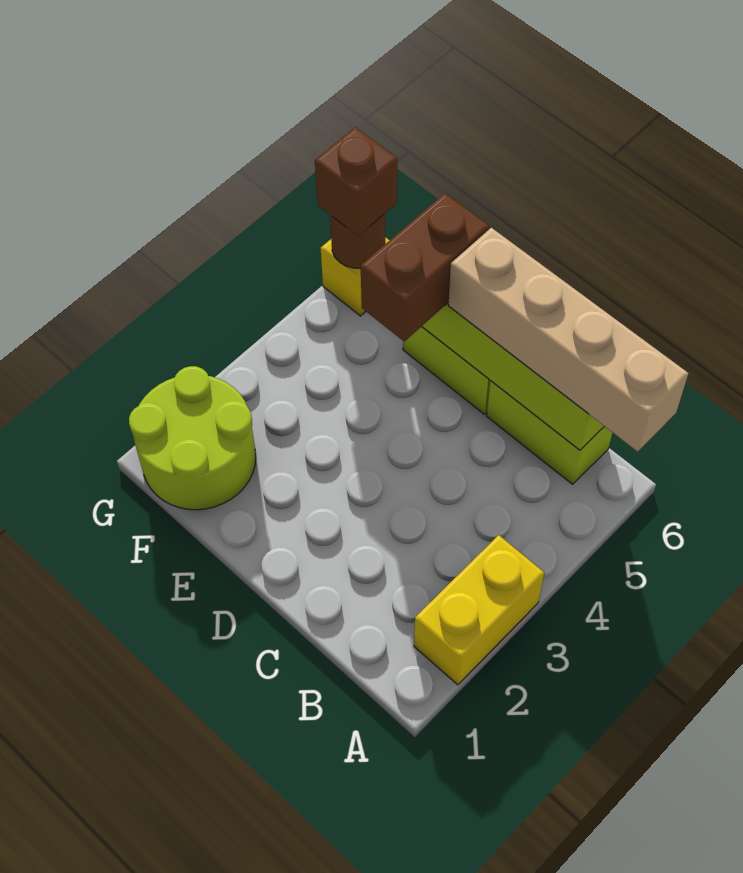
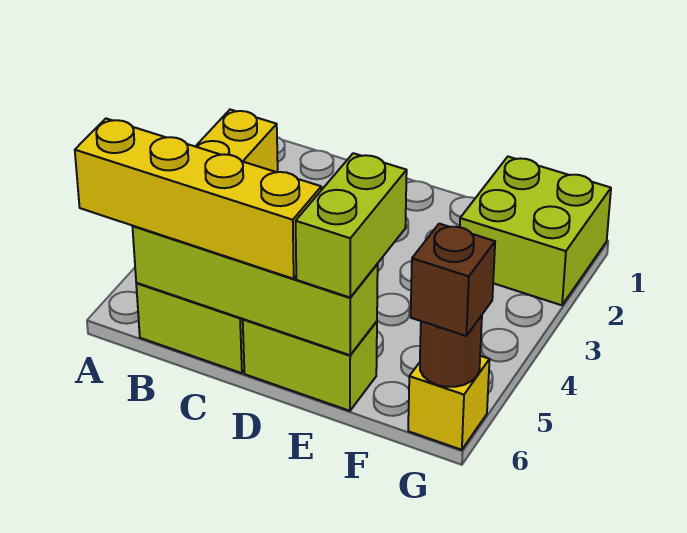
tan brick A6:D6 level 3 -> yellow brick A6:D6 level 3
brown brick E5:E6 level 3 -> lime brick E5:E6 level 3
lime round brick F1:G2 level 1 -> lime brick F1:G2 level 1

